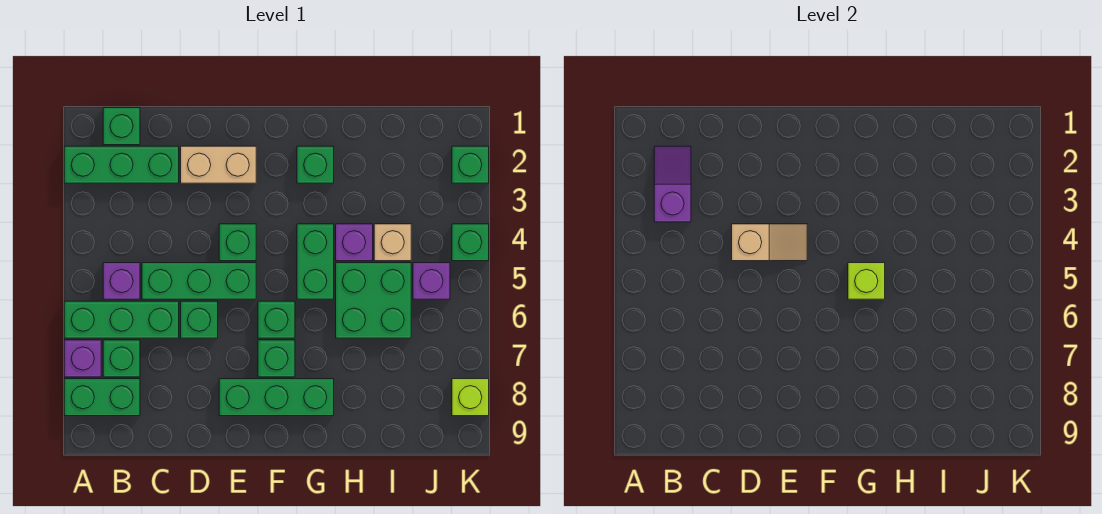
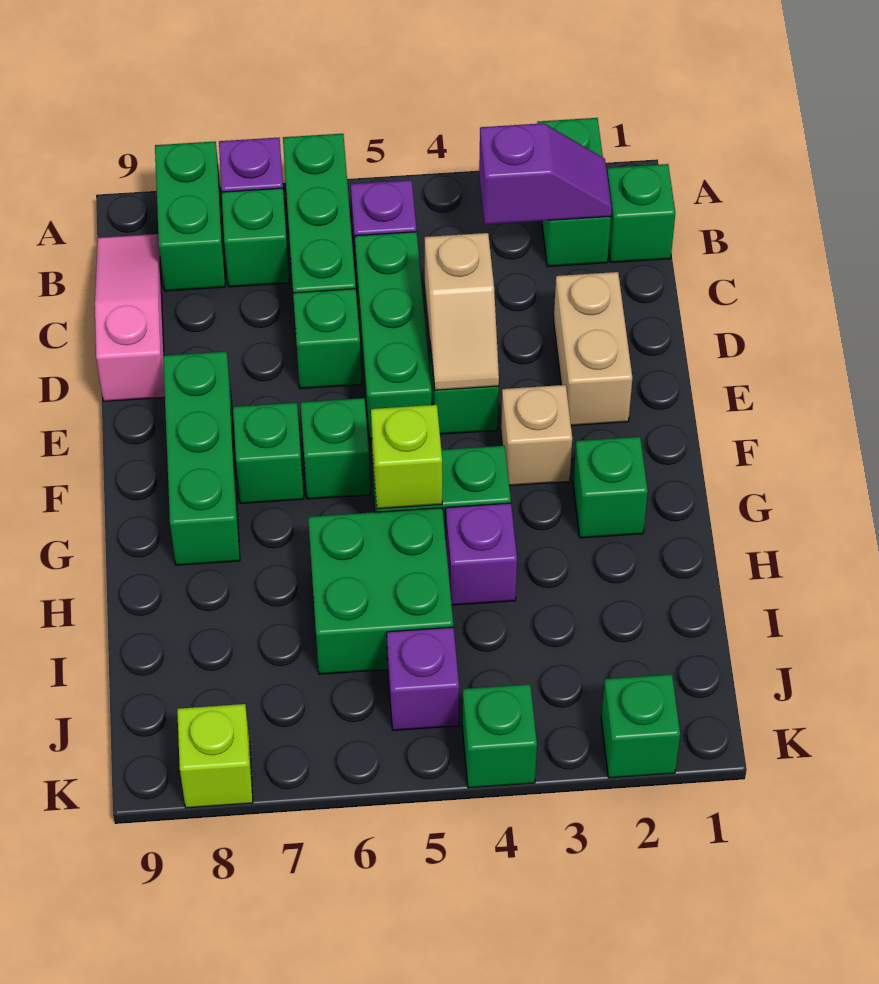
green brick A2:C2 level 1 -> green brick A2:B2 level 1
none -> pink slope B9:D9 level 1 top D
tan brick I4 level 1 -> tan brick F3 level 1

